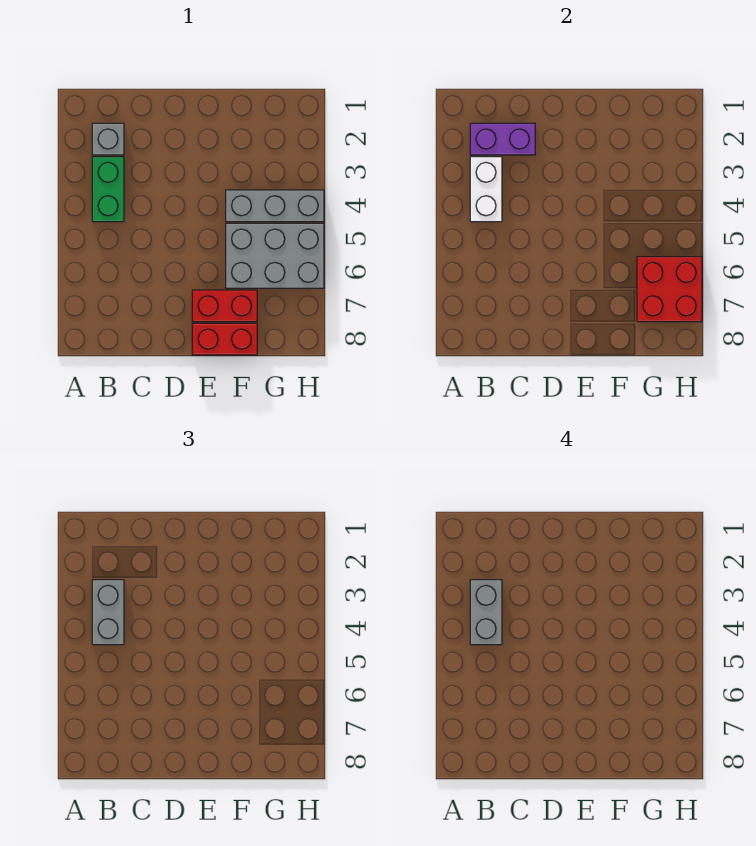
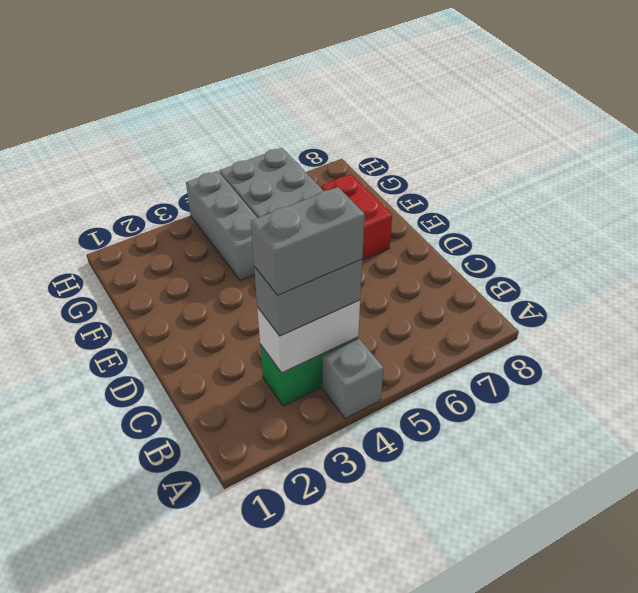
grey brick B2 level 1 -> grey brick A4 level 1
purple brick B2:C2 level 2 -> none
red brick E8:F8 level 1 -> none
red brick G6:H7 level 2 -> none

